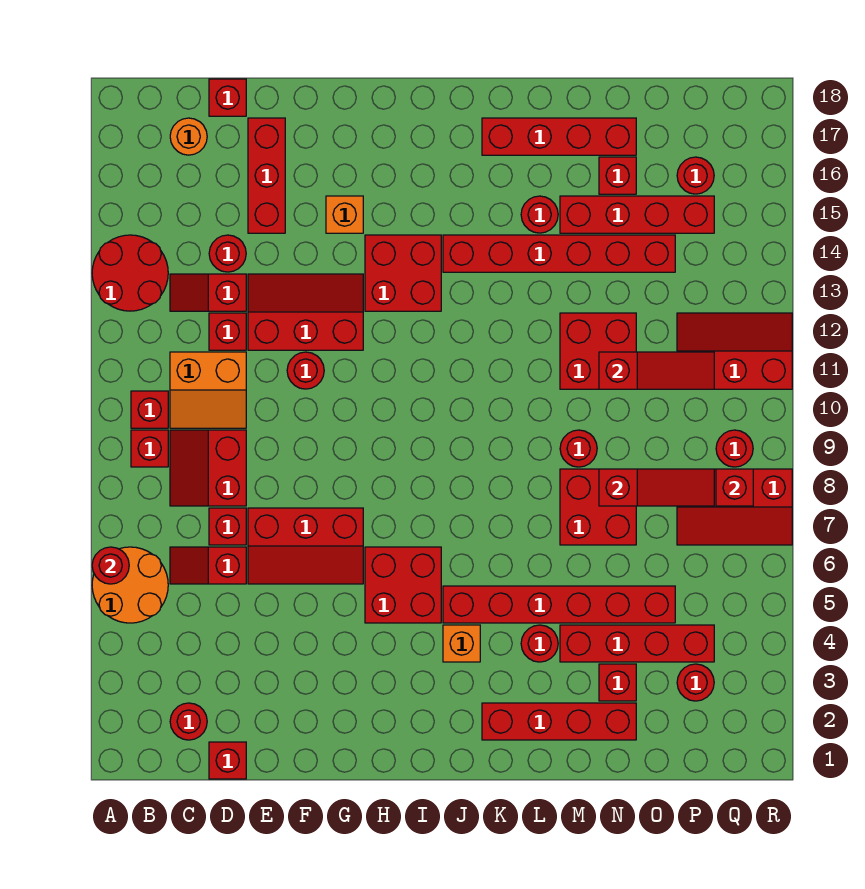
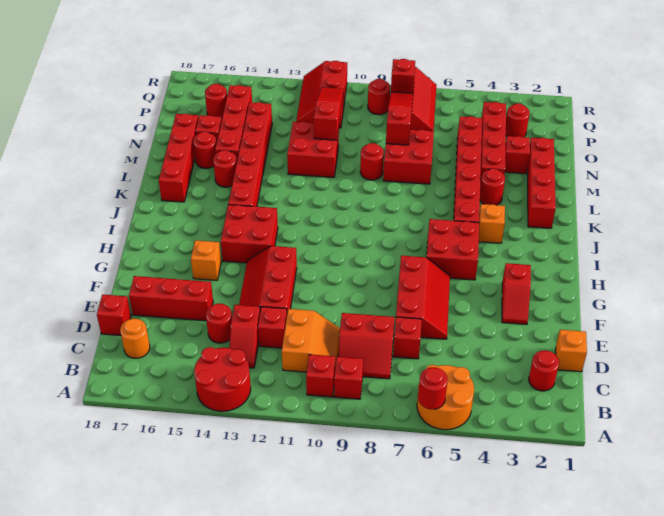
red slope C6:D6 level 1 top D -> red slope F3:G3 level 1 top G
red brick D1 level 1 -> orange brick D1 level 1
red round brick F11 level 1 -> red round brick M16 level 1

